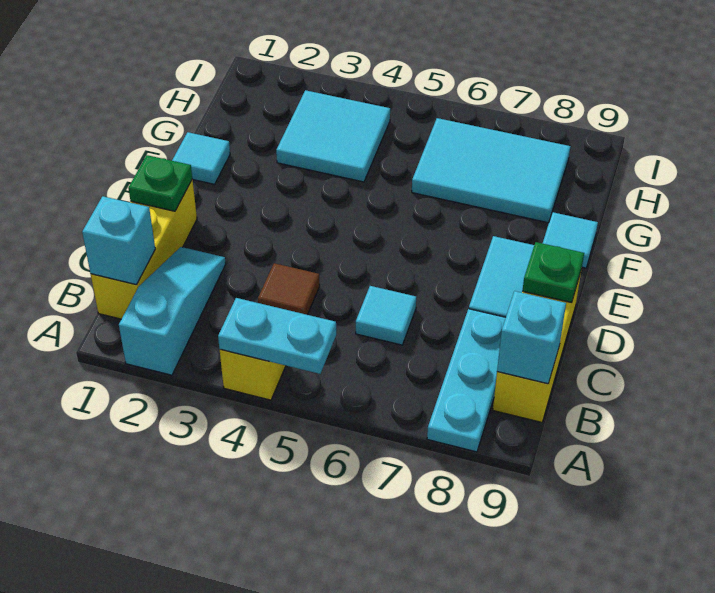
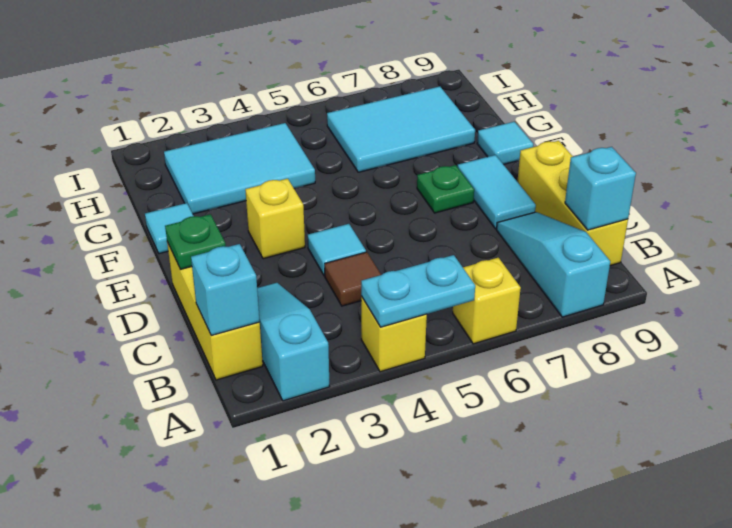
none -> yellow brick A6 level 1
cyan plate A8:C8 level 1 -> cyan slope A8:C8 level 1 top A
cyan tile C6 level 1 -> cyan tile D4 level 1
green plate D9 level 2 -> green plate E7 level 1
none -> yellow brick E3 level 1
cyan tile G3:H4 level 1 -> cyan tile G2:H4 level 1

